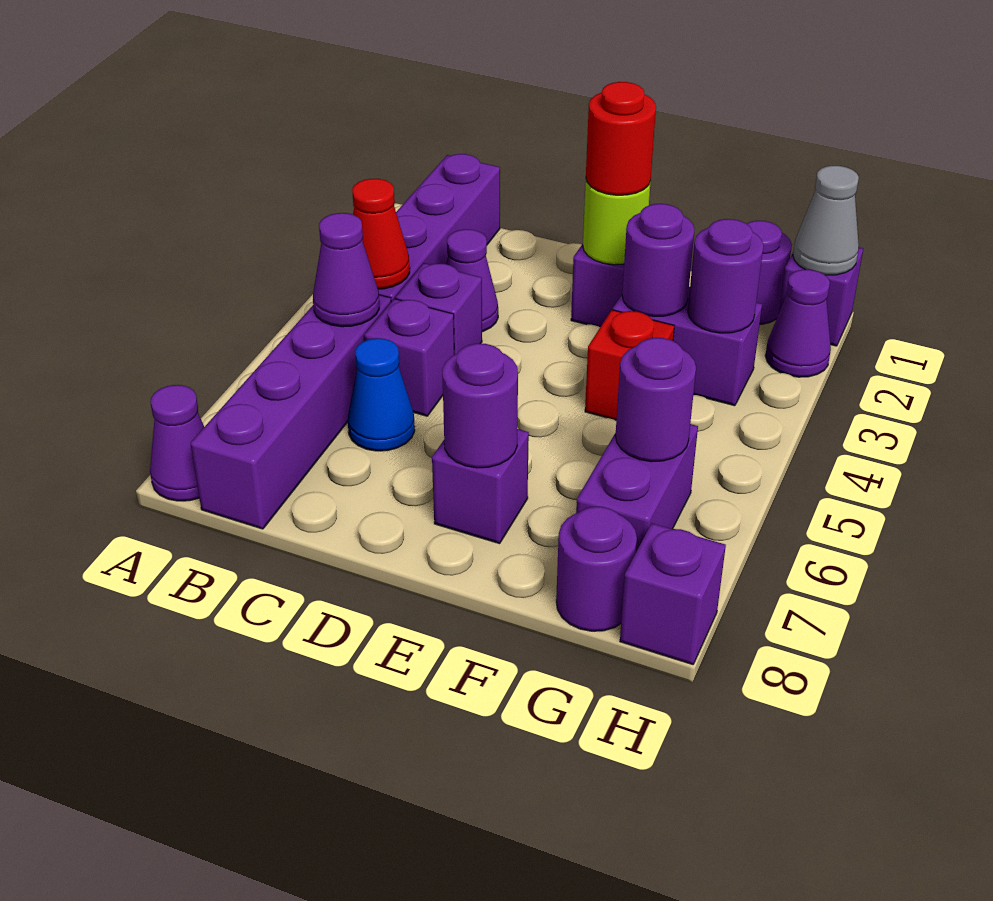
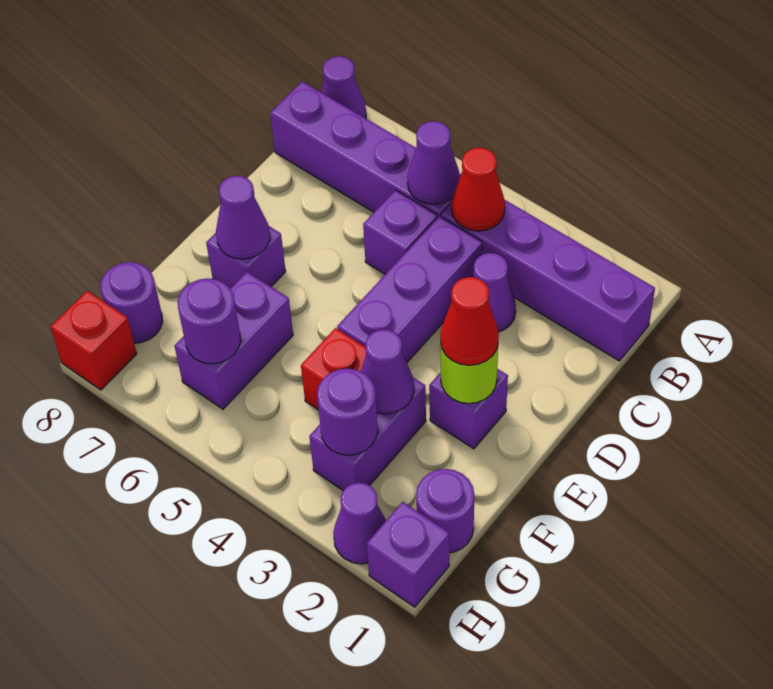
purple brick C4 level 1 -> purple brick C4:E4 level 1
blue cone C6 level 1 -> none
red round brick E2 level 3 -> red cone E2 level 3
purple round brick E7 level 2 -> purple cone E7 level 2
purple round brick F3 level 2 -> purple cone F3 level 2
purple brick G6:G7 level 1 -> purple brick F6:G6 level 1
grey cone H1 level 2 -> none
purple brick H8 level 1 -> red brick H8 level 1

